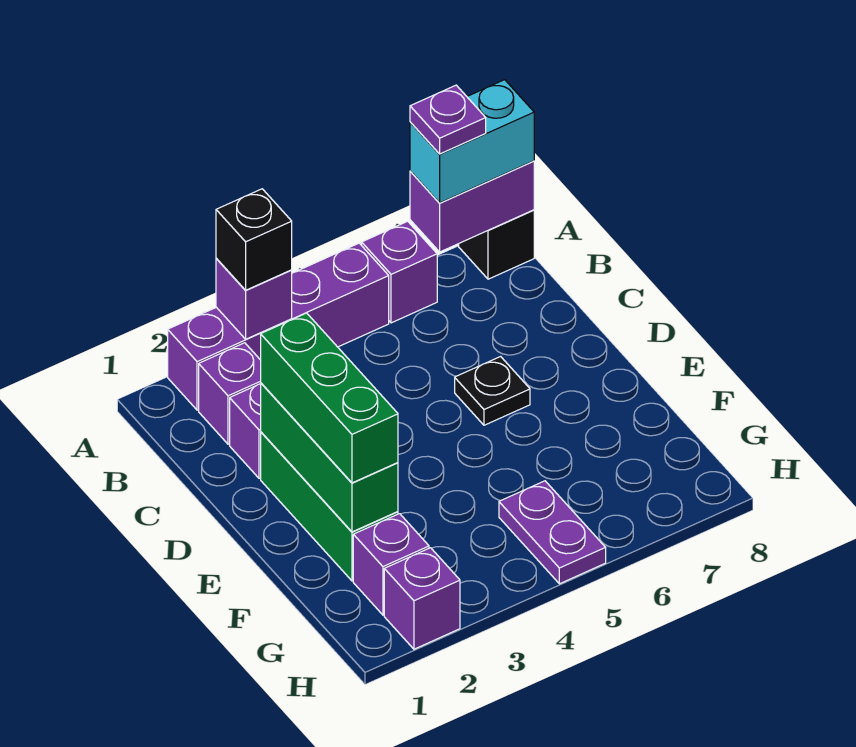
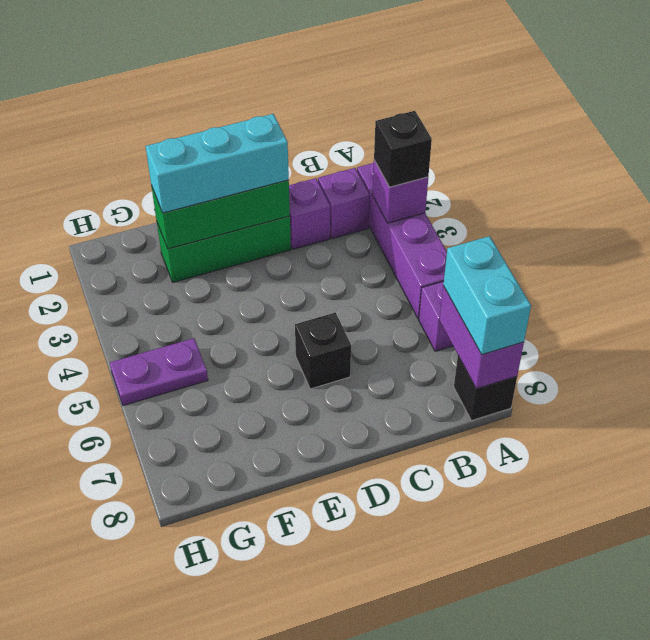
purple plate A7 level 4 -> none
green brick D2:F2 level 3 -> cyan brick D2:F2 level 3
black plate D6 level 1 -> black brick D6 level 1
purple brick G2 level 1 -> none
purple brick H2 level 1 -> none

